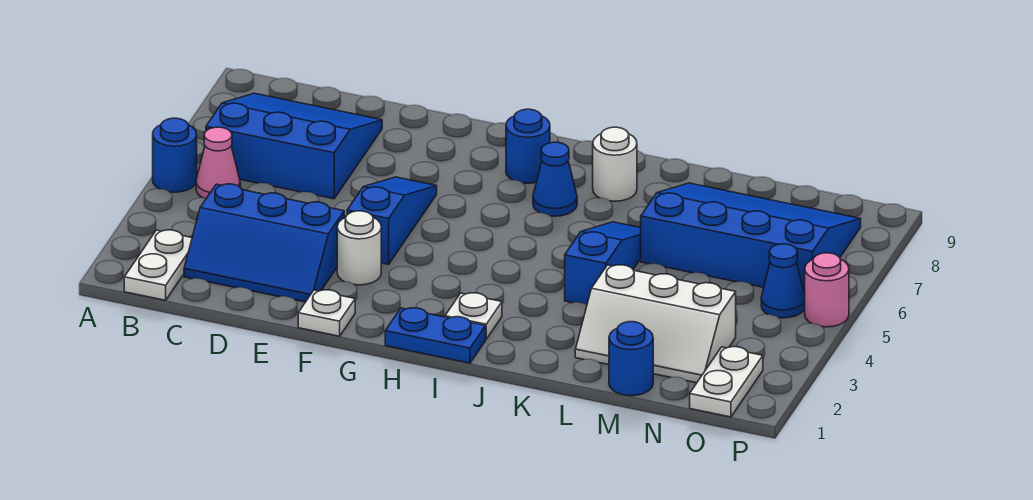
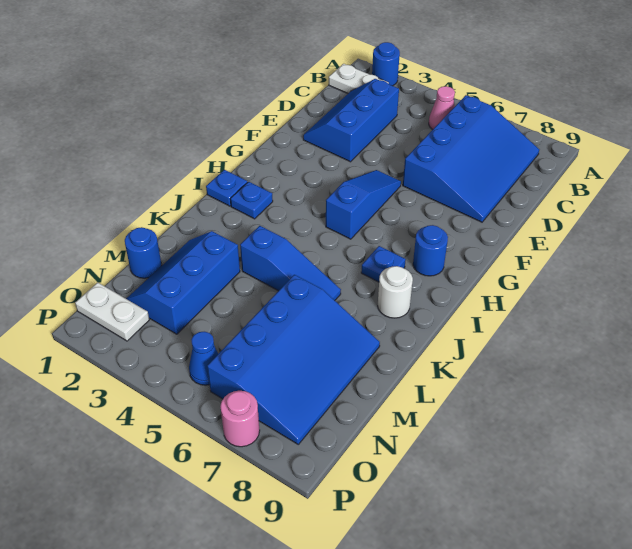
blue round brick A5 level 1 -> blue round brick A2 level 1
blue slope B6:D8 level 1 top 6 -> blue slope B6:E8 level 1 top 6
white plate F1 level 1 -> none
white round brick F3 level 1 -> none
blue slope F4:F6 level 1 top 4 -> blue slope F5:H5 level 1 top H
blue plate H1:I1 level 1 -> blue plate I1 level 1
white plate I2 level 1 -> blue plate I2 level 1
blue cone I7 level 1 -> blue plate I7 level 1
white slope L2:N3 level 1 top 3 -> blue slope L2:N3 level 1 top 3
pink round brick P5 level 1 -> pink round brick P7 level 1

